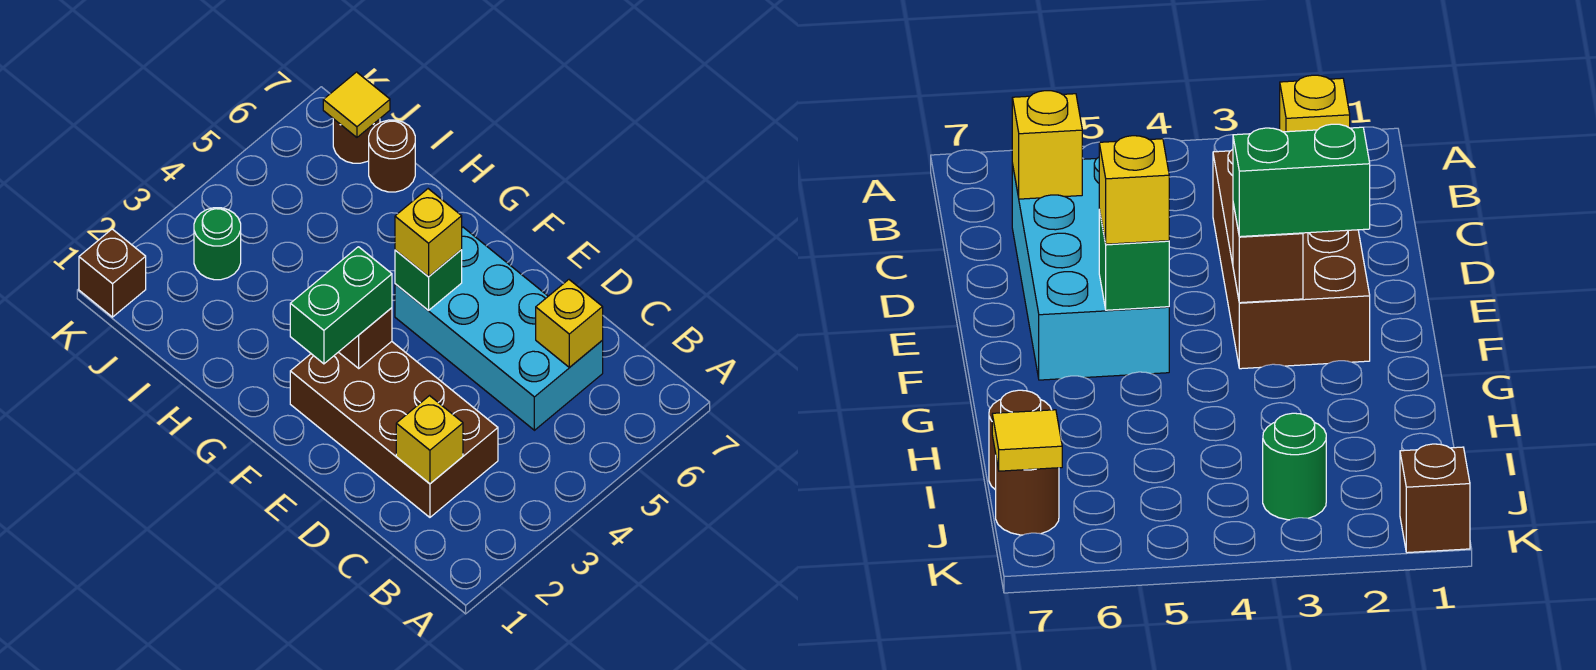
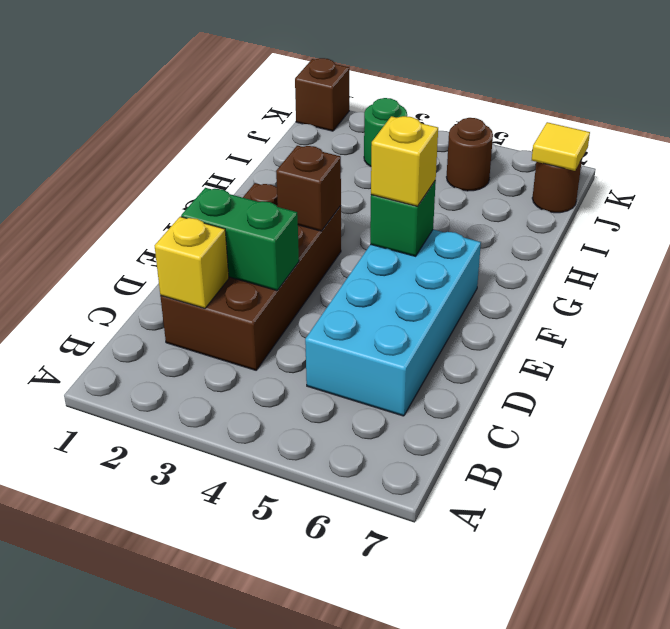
yellow brick C6 level 2 -> none
green brick F2:F3 level 3 -> green brick D2:D3 level 2
brown round brick I7 level 1 -> brown round brick J5 level 1

